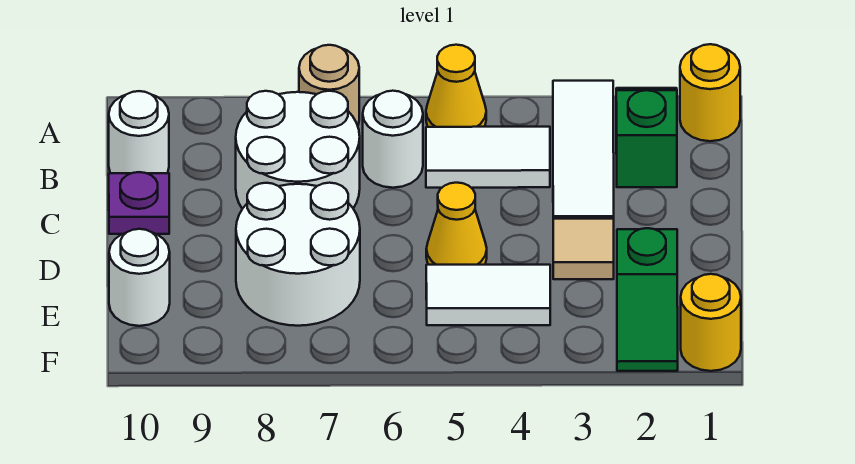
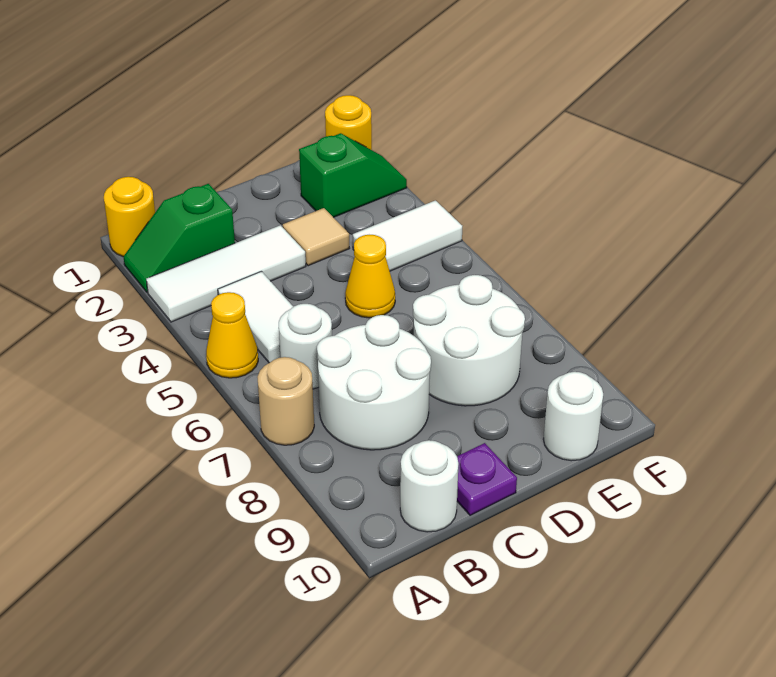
white tile E4:E5 level 1 -> white tile E4:F4 level 1

